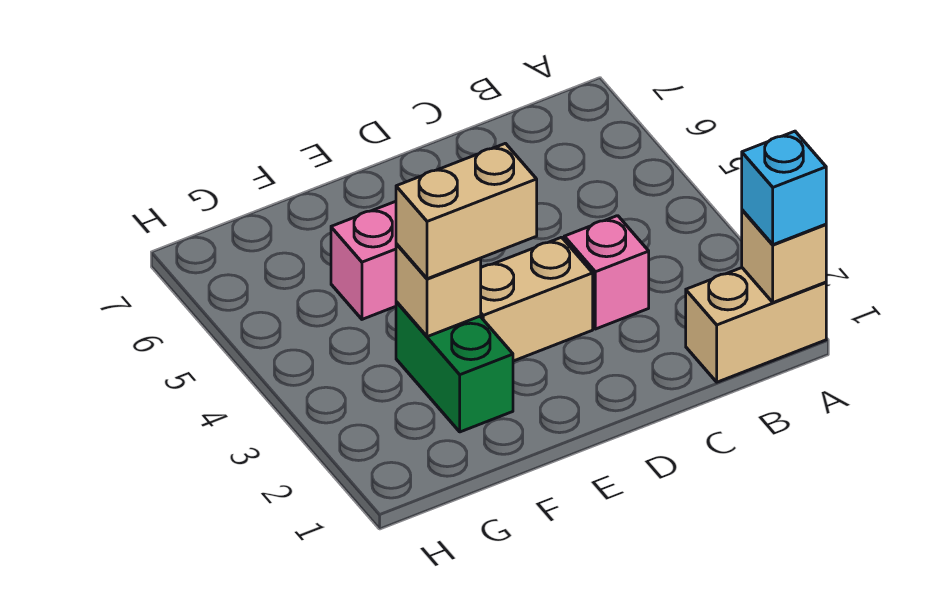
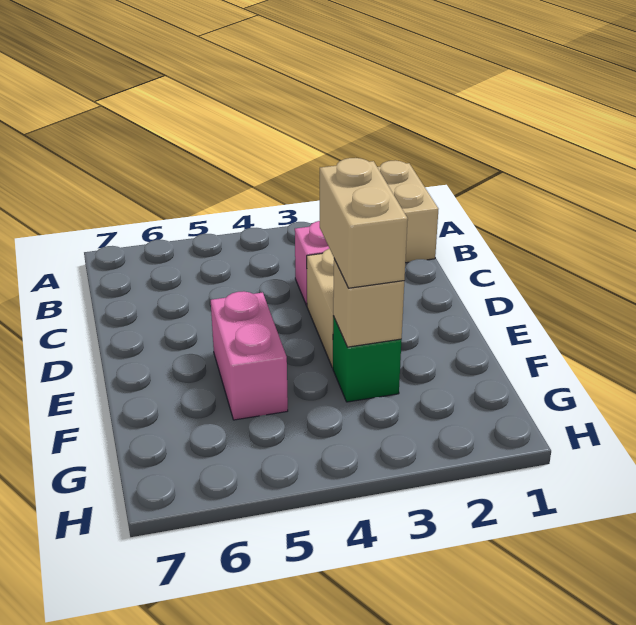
tan brick A1 level 2 -> none
cyan brick A1 level 3 -> none
green brick F2:F3 level 1 -> green brick F3 level 1

